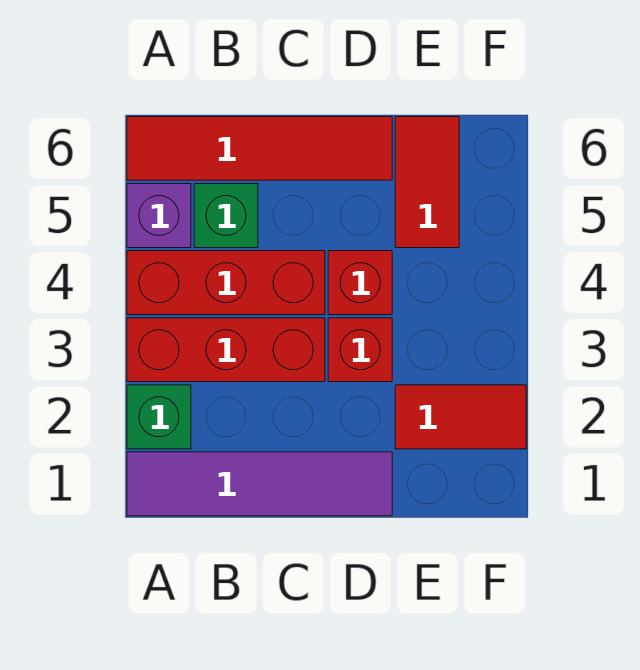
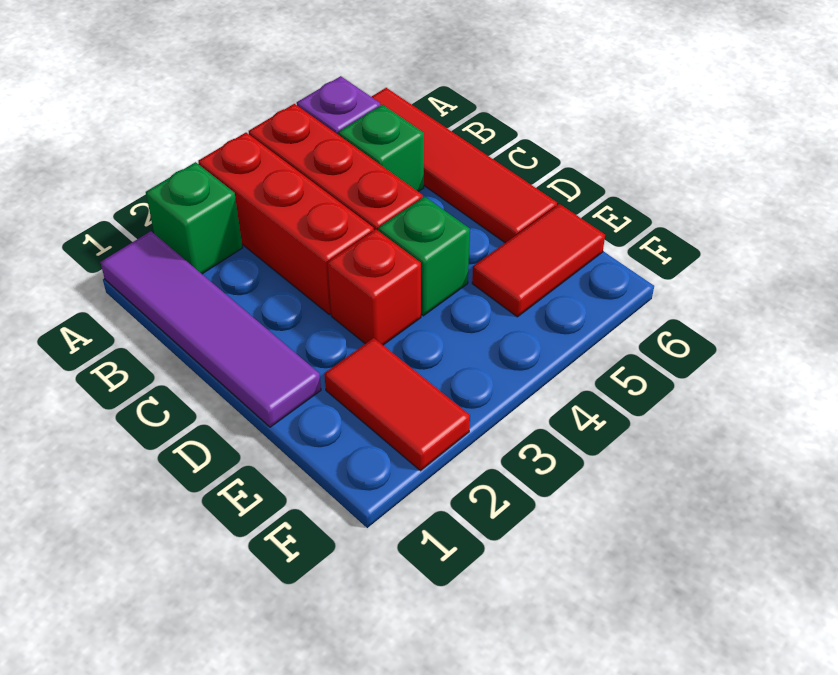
red brick D4 level 1 -> green brick D4 level 1

